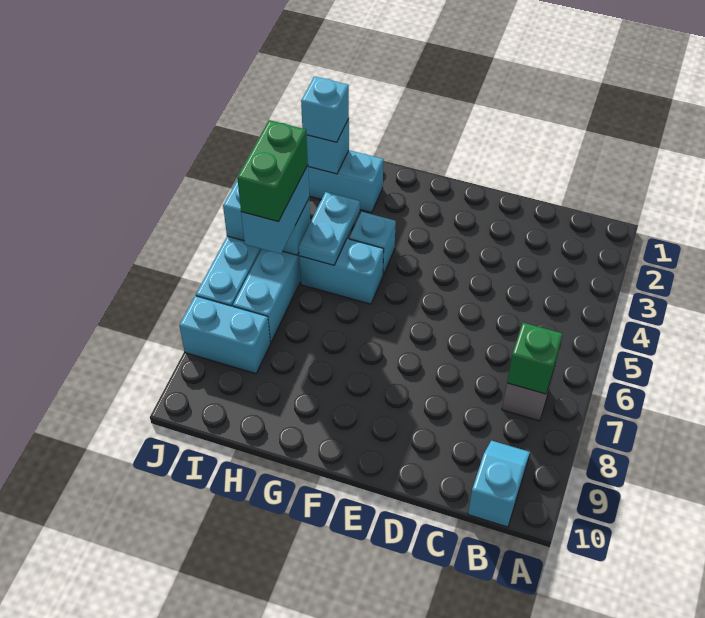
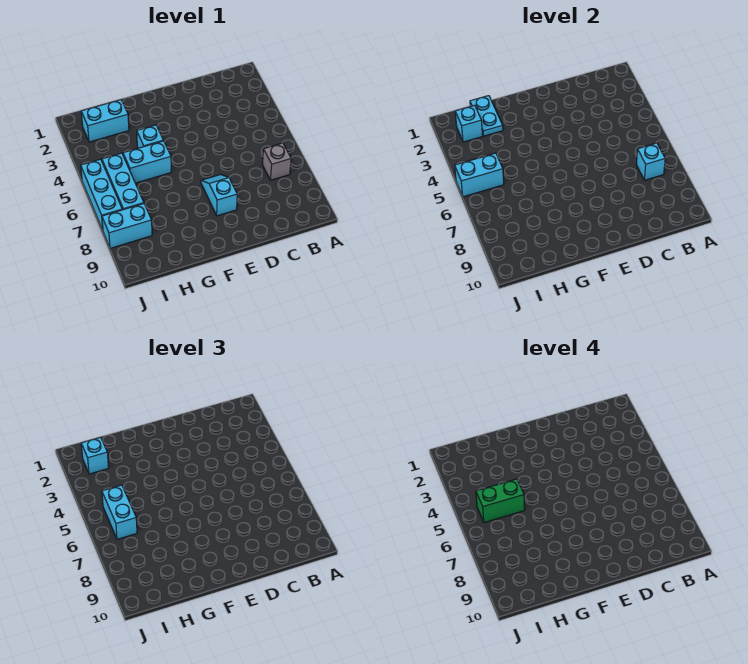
green brick B7 level 2 -> cyan brick B7 level 2
cyan slope B9:B10 level 1 top 10 -> cyan slope E7:E8 level 1 top 8
cyan plate H4:H5 level 2 -> cyan plate H1:H2 level 2
green brick I5:I6 level 4 -> green brick H5:I5 level 4

